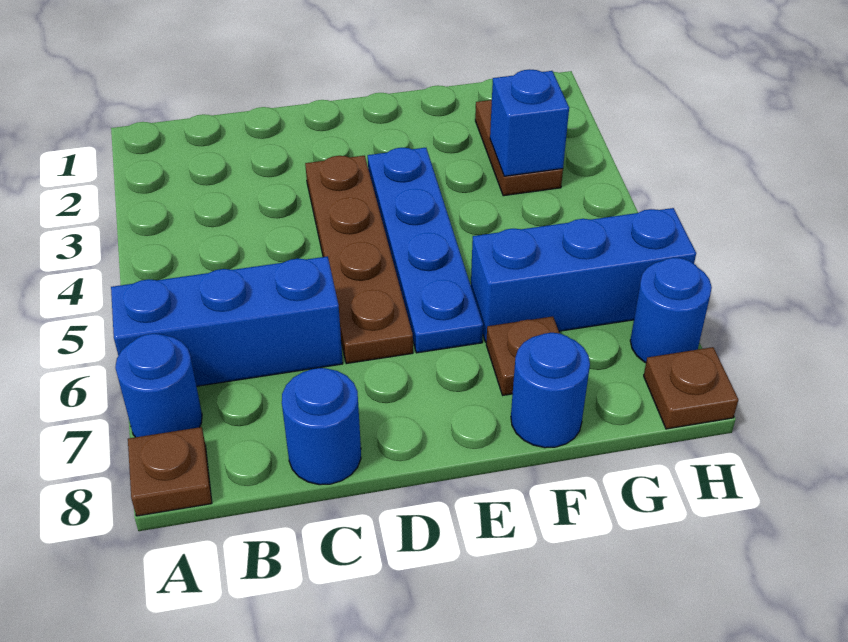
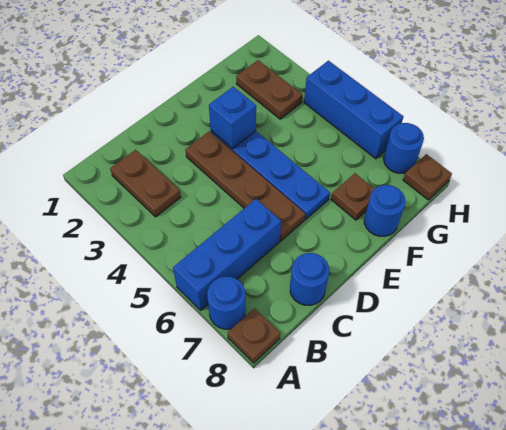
none -> brown plate B2:B3 level 1
blue brick F6:H6 level 1 -> blue brick H4:H6 level 1
blue brick G3 level 2 -> blue brick E3 level 2

